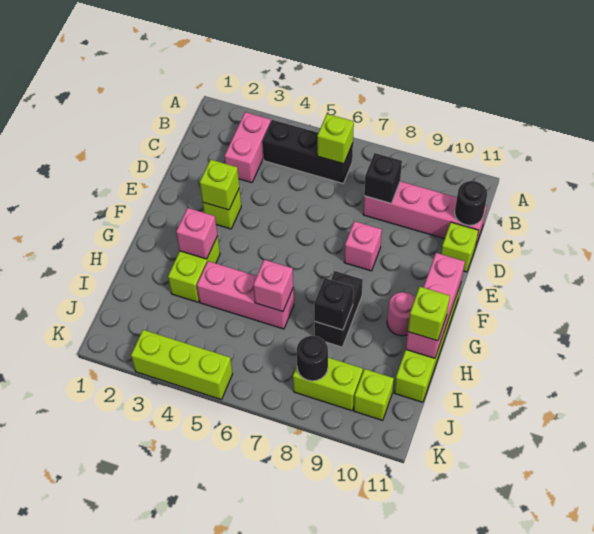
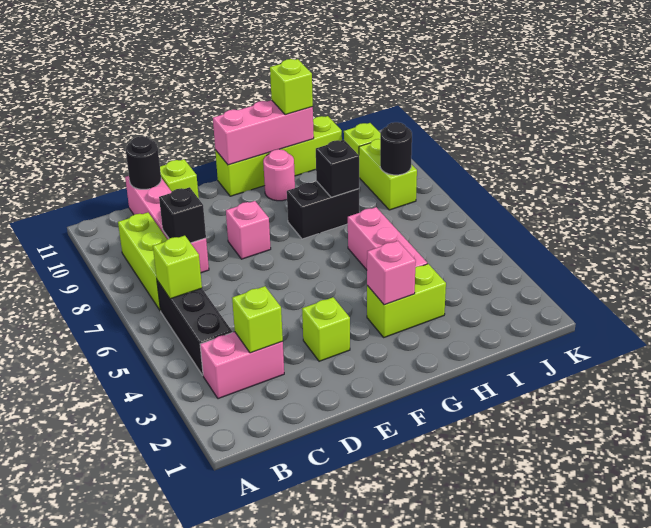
lime brick E3 level 2 -> lime brick C3 level 2
pink brick H6 level 2 -> none
lime brick K3:K5 level 1 -> lime brick B7:B9 level 1

